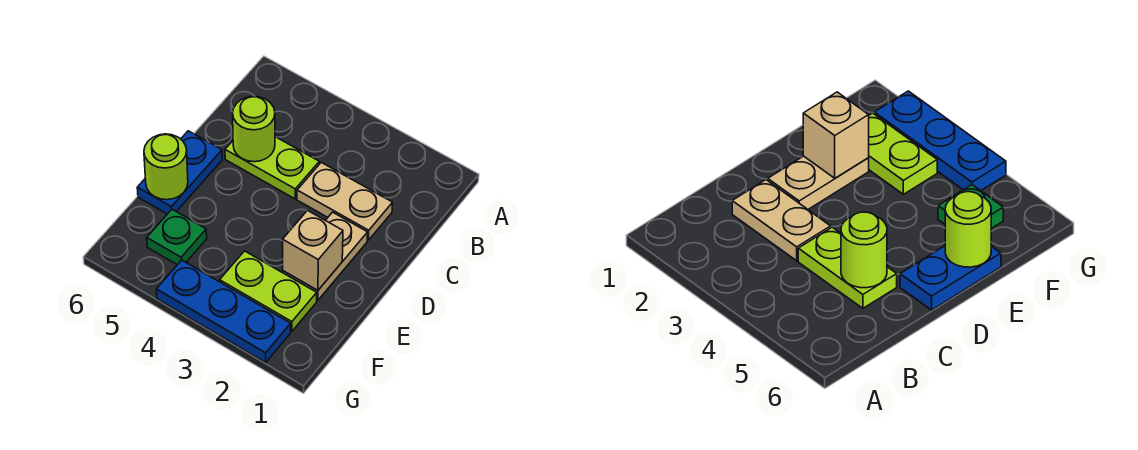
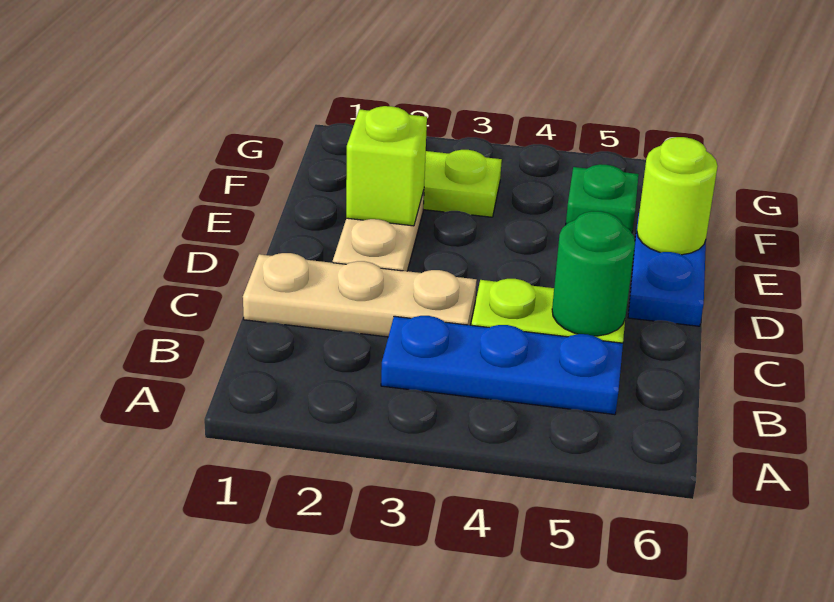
tan plate C2:C3 level 1 -> tan plate C1:C3 level 1
lime round brick C5 level 2 -> green round brick C5 level 2
tan brick E2 level 2 -> lime brick E2 level 2
blue plate G2:G4 level 1 -> blue plate B3:B5 level 1

